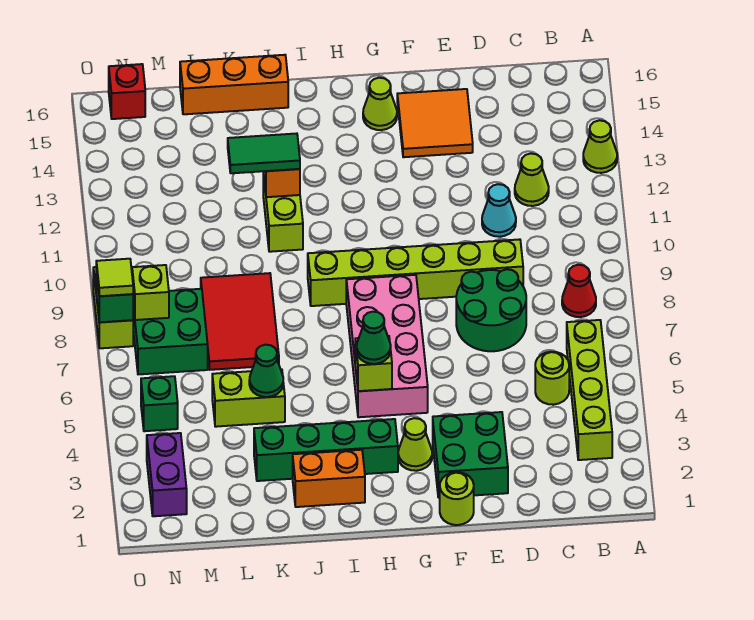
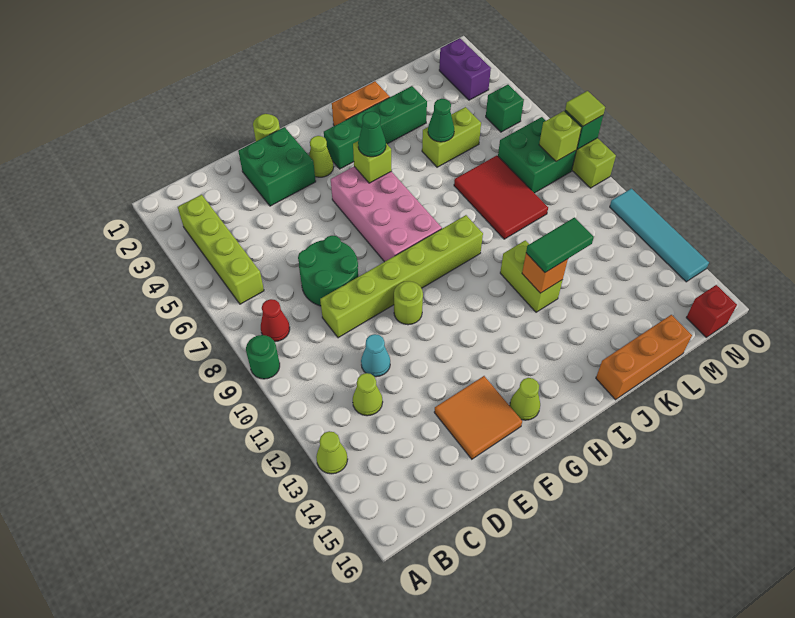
none -> green round brick A9 level 1
lime round brick C5 level 1 -> lime round brick F10 level 1
none -> cyan tile O11:O14 level 1

